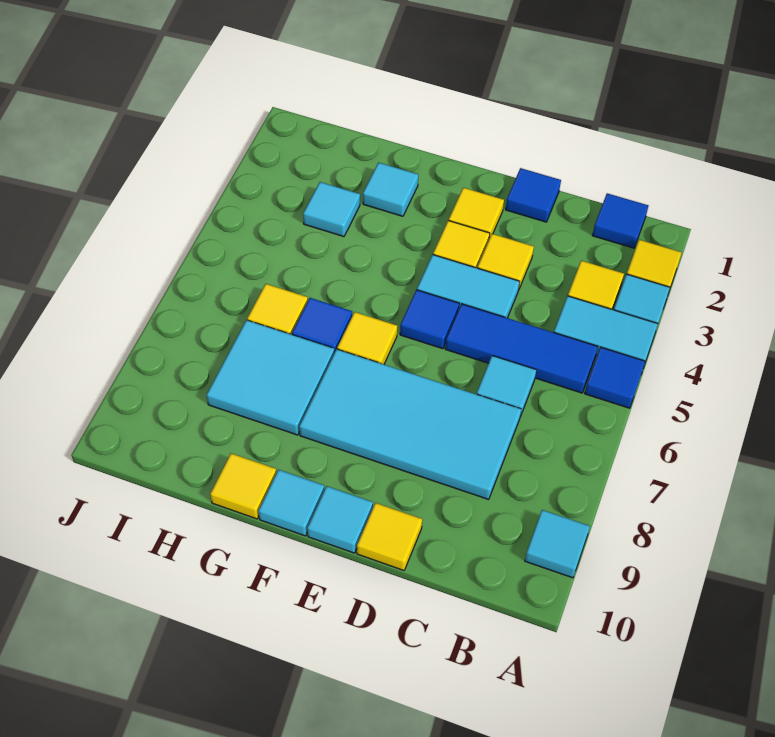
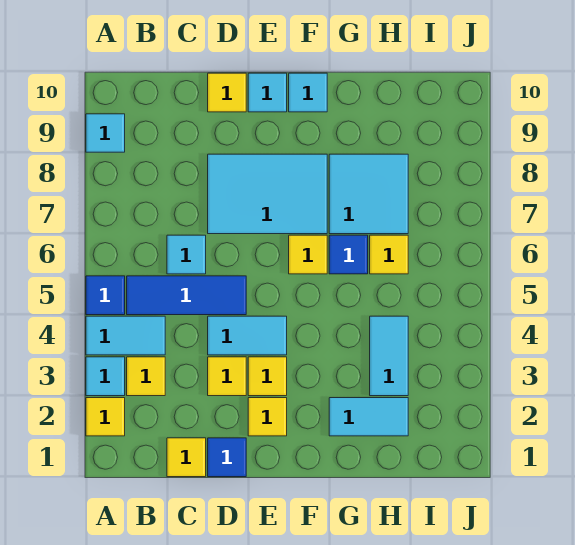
blue tile B1 level 1 -> none
cyan tile C7:F8 level 1 -> cyan tile D7:F8 level 1
blue tile E5 level 1 -> none
cyan tile G2 level 1 -> cyan tile G2:H2 level 1
yellow tile G10 level 1 -> yellow tile C1 level 1
cyan tile H3 level 1 -> cyan tile H3:H4 level 1

